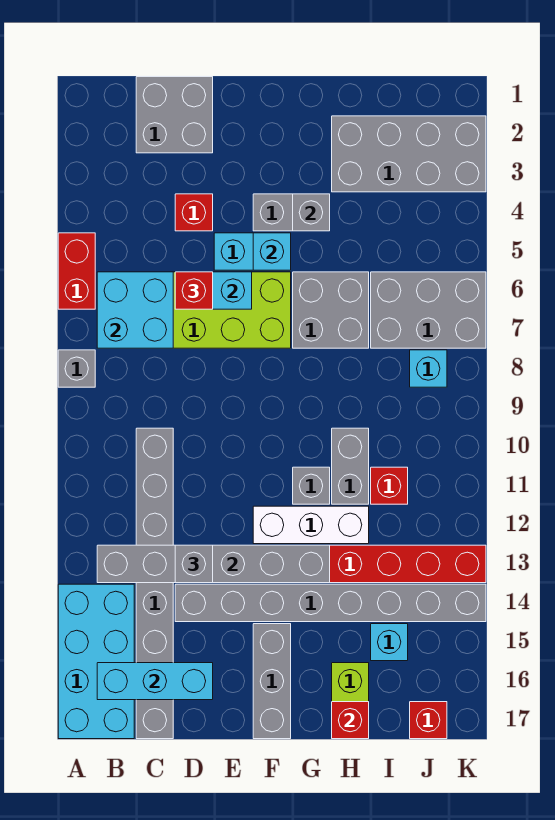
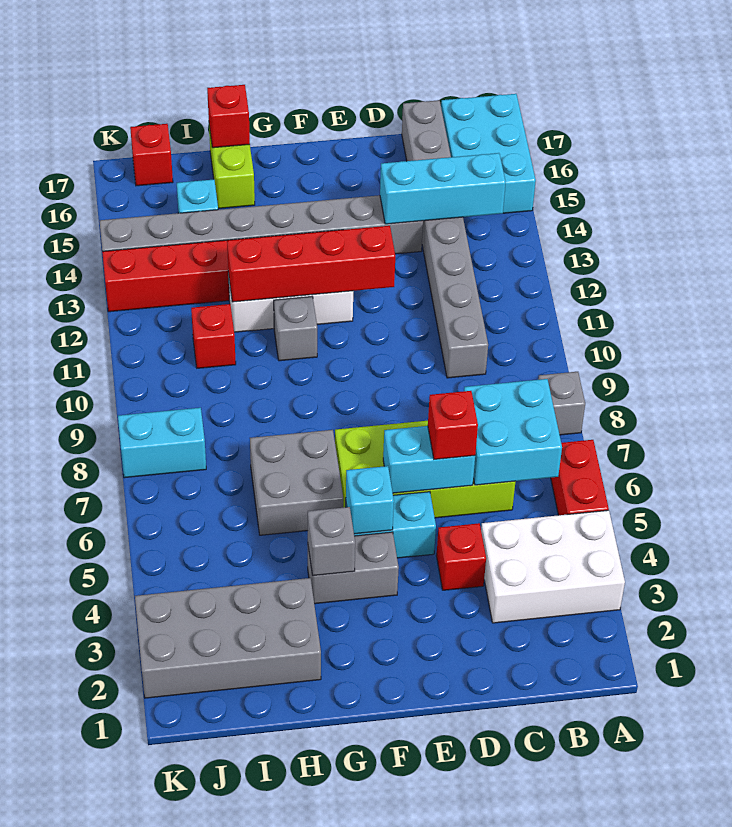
none -> white brick A3:C4 level 1
cyan brick A14:B17 level 1 -> cyan brick A15:B17 level 1
grey brick B13:G13 level 2 -> none
cyan brick B16:D16 level 2 -> cyan brick B14:D14 level 2
grey brick C1:D2 level 1 -> none
grey brick D13 level 3 -> none
none -> red brick E12:H12 level 2
grey brick F15:F17 level 1 -> none
grey brick H10:H11 level 1 -> none
grey brick I6:K7 level 1 -> none
cyan brick J8 level 1 -> cyan brick J8:K8 level 1

